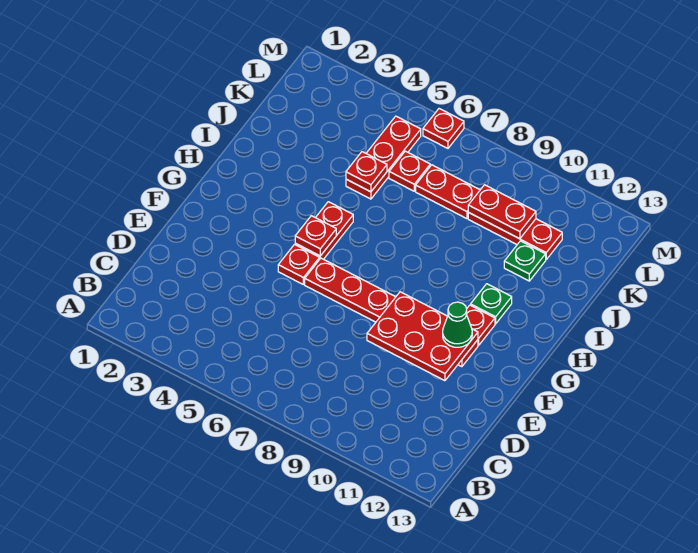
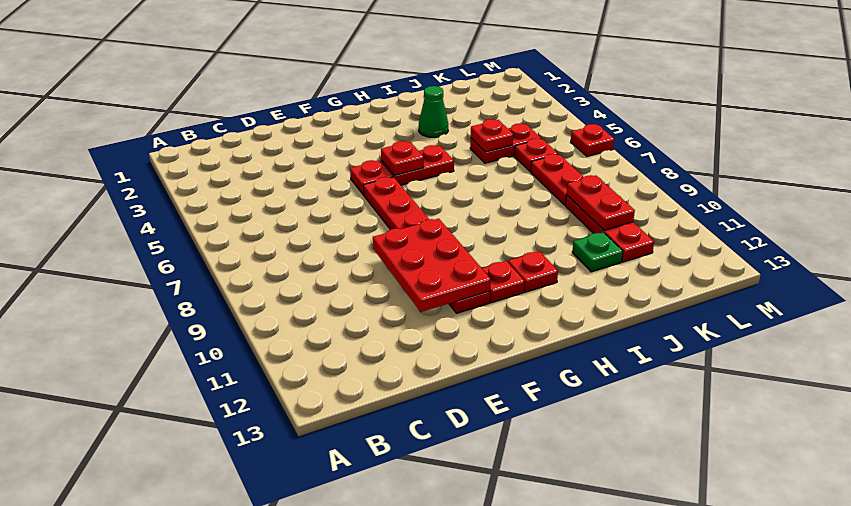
green cone F11 level 3 -> green cone I3 level 1
green plate H11 level 1 -> red plate H11 level 1
red plate J5:L5 level 1 -> red plate J5:K5 level 1

